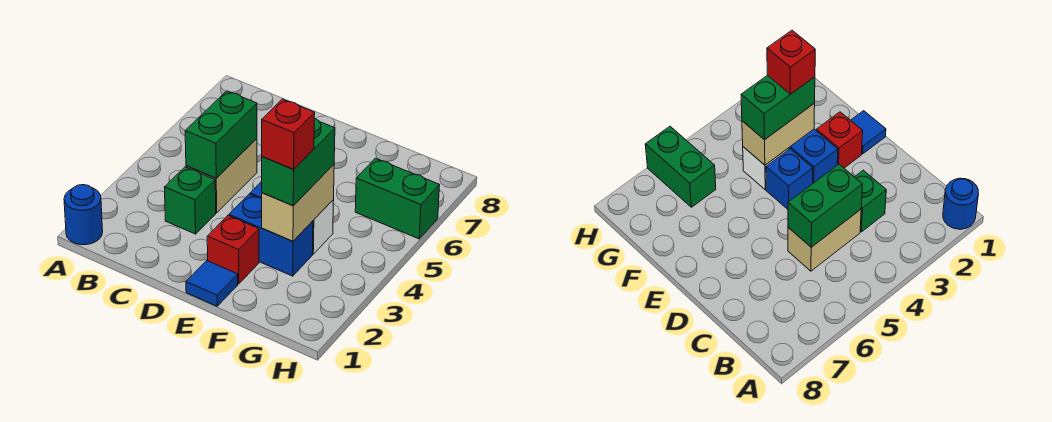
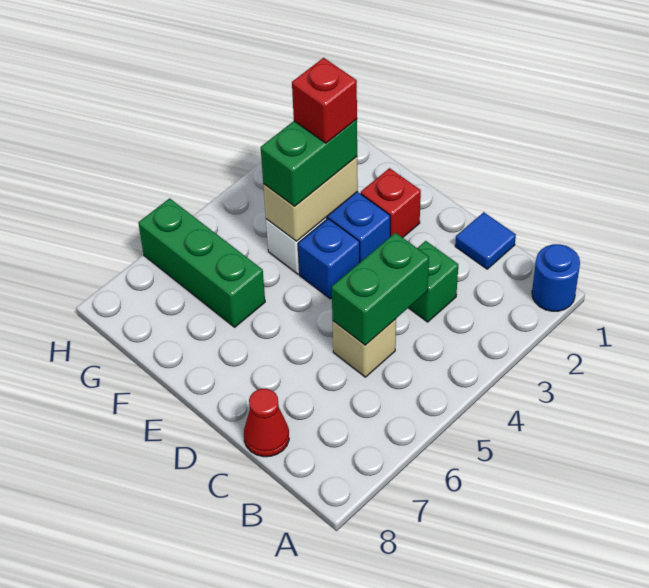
tan brick C4:C5 level 1 -> tan brick C5 level 1
none -> red cone C8 level 1
blue tile E1 level 1 -> blue tile C1 level 1
green brick G6:H6 level 1 -> green brick F6:H6 level 1

